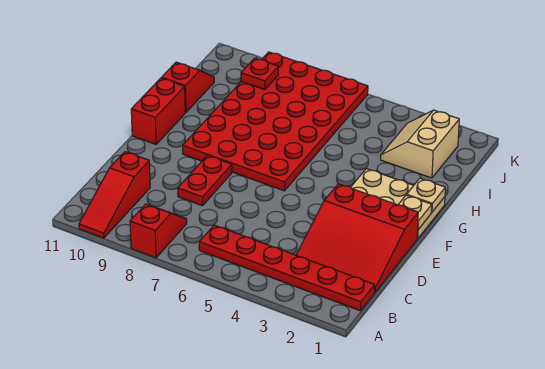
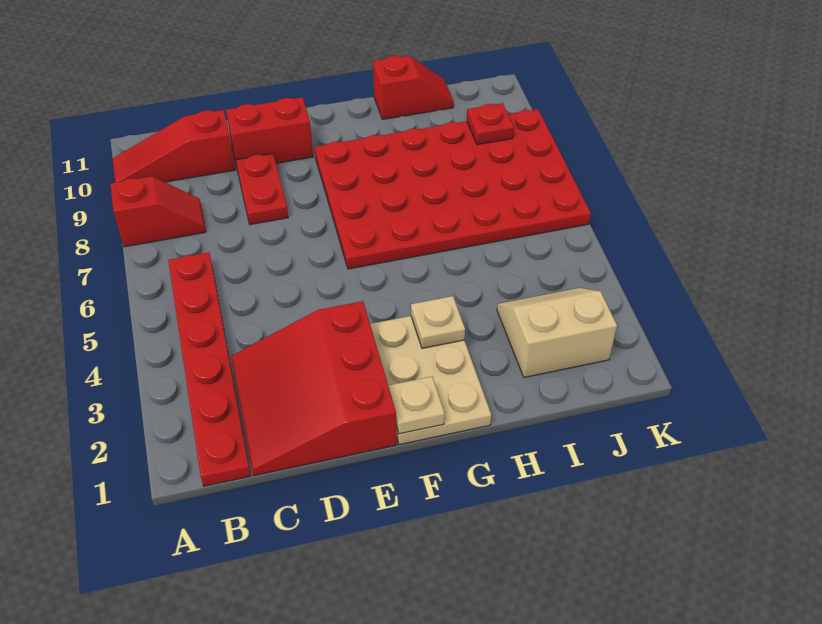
red plate D8:E8 level 1 -> red plate D8:D9 level 1
red brick F11:G11 level 1 -> red brick D10:E10 level 1
tan plate G1 level 2 -> tan plate G3 level 2

